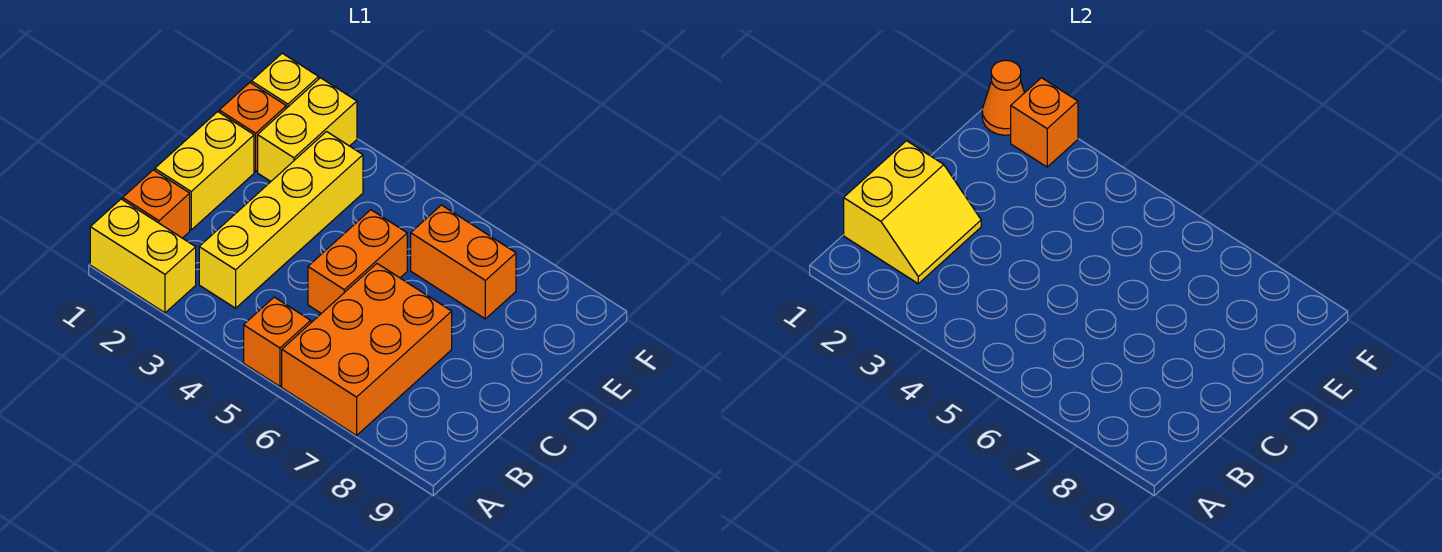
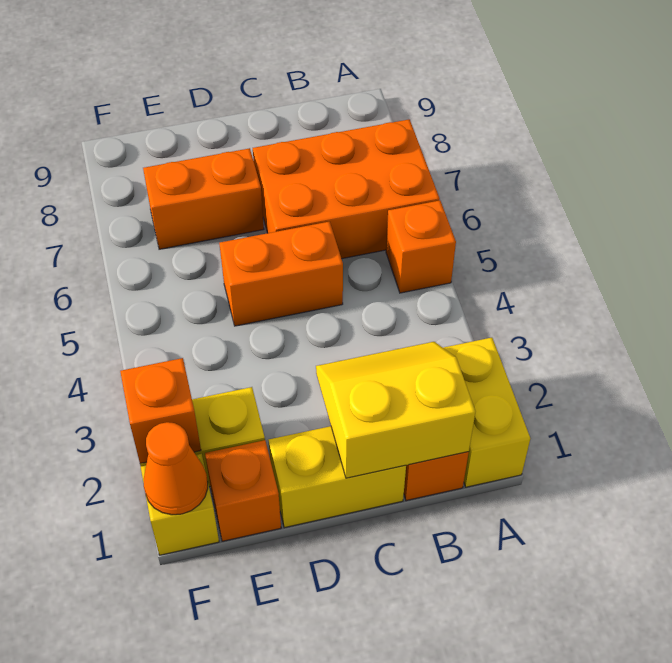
yellow brick B3:E3 level 1 -> none
orange brick E6:E7 level 1 -> orange brick D7:E7 level 1

